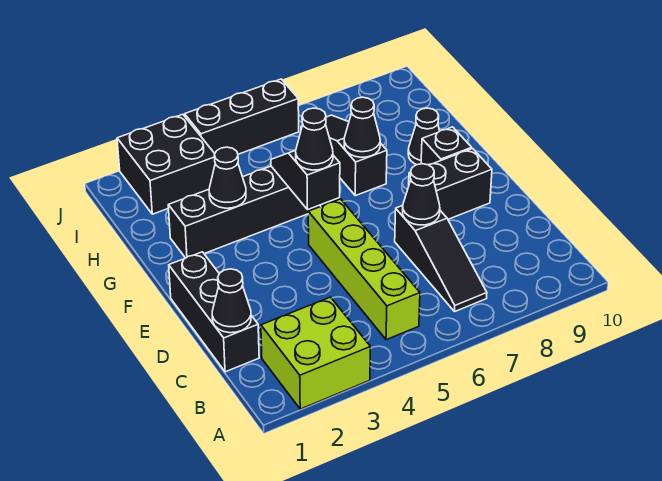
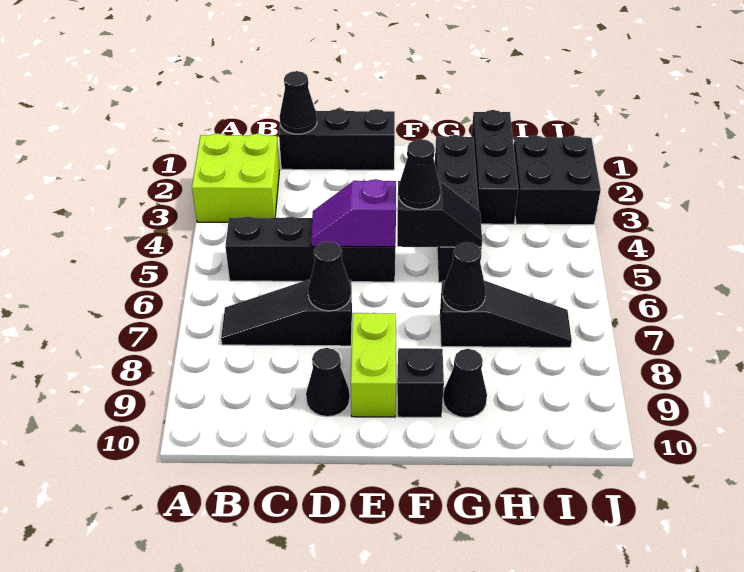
lime brick B5:E5 level 1 -> black brick B5:E5 level 1
none -> purple slope D5:E5 level 2 top E
black brick E8:E9 level 1 -> lime brick E8:E9 level 1
black cone G3 level 2 -> black cone D9 level 1
black brick J4:J6 level 1 -> black brick H1:H3 level 1

